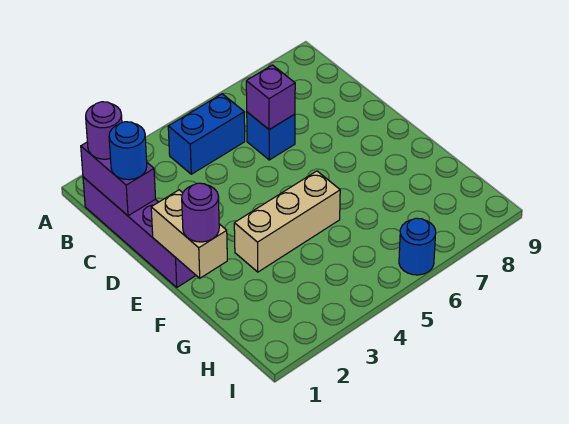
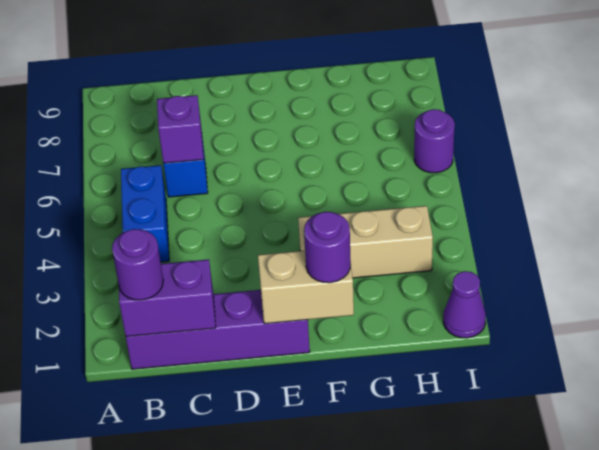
blue round brick C1 level 3 -> none
tan brick F3:F5 level 1 -> tan brick F3:H3 level 1
none -> purple cone I1 level 1
blue round brick I6 level 1 -> purple round brick I6 level 1

